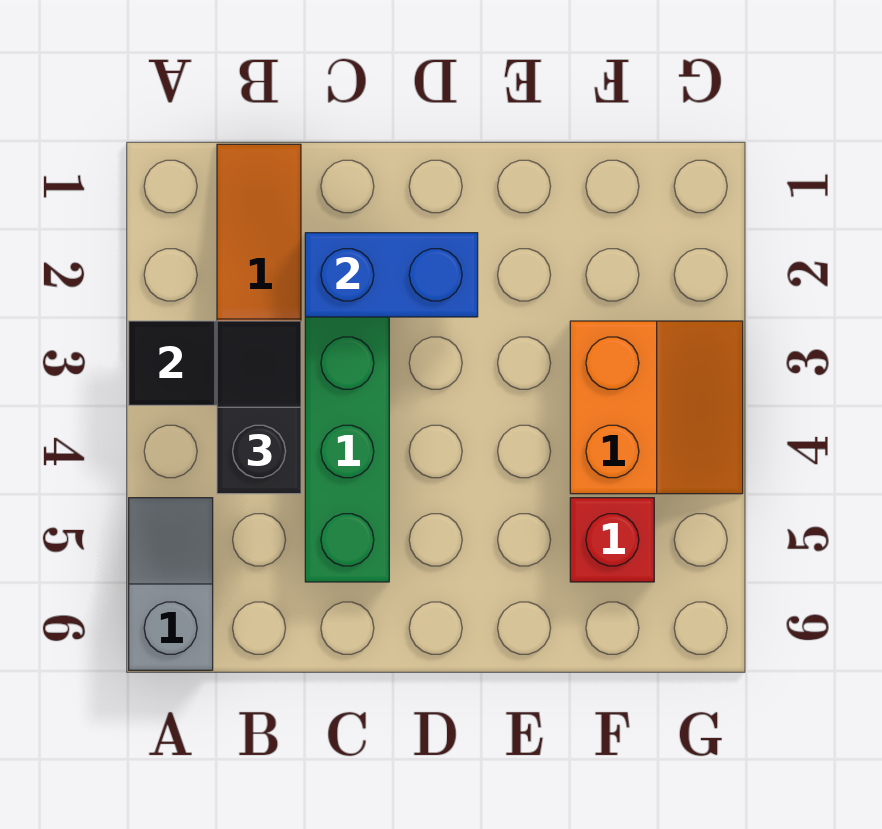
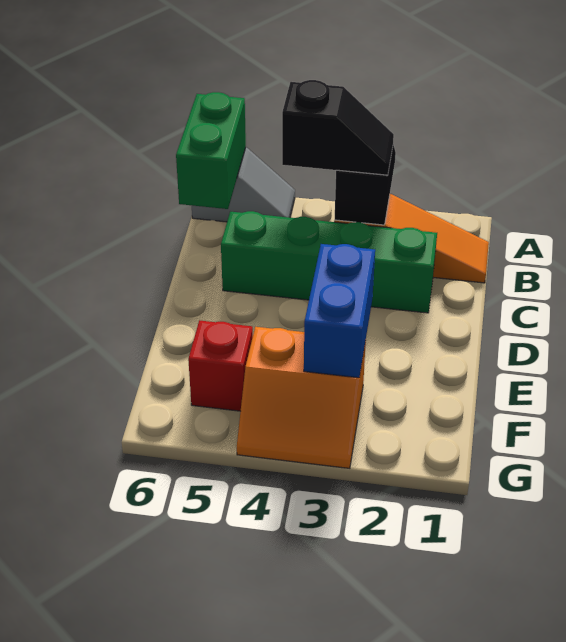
none -> green brick A6:B6 level 2
blue brick C2:D2 level 2 -> blue brick E3:F3 level 2

